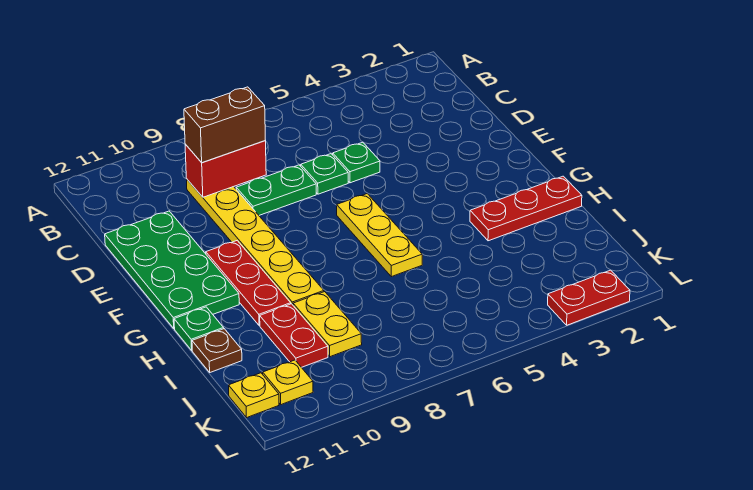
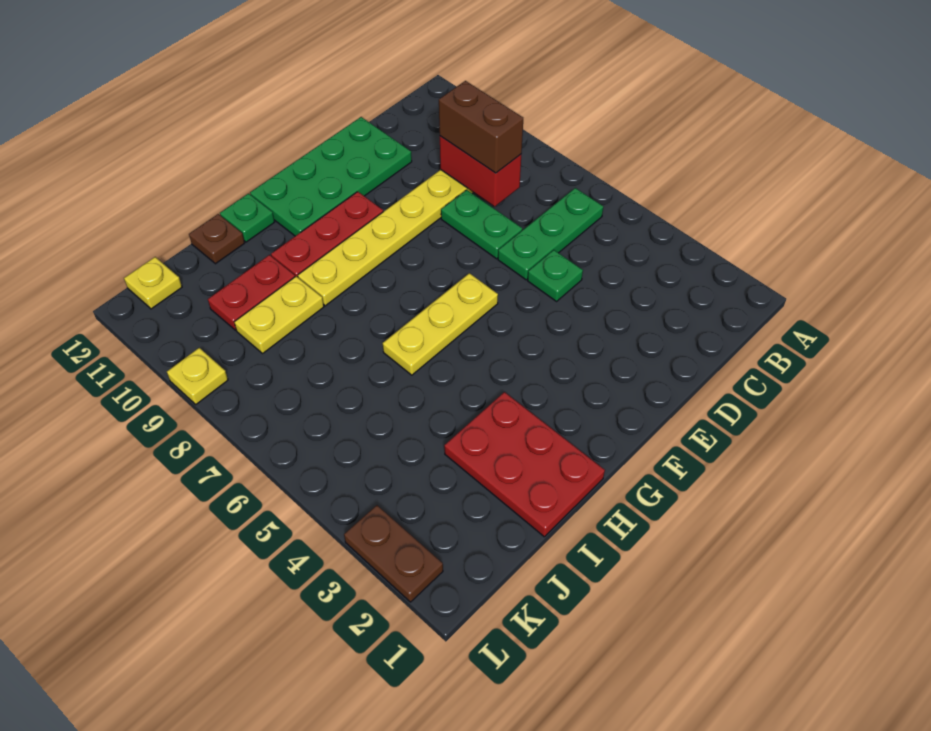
green plate D6 level 1 -> green plate B6:D6 level 1
red plate H1:H3 level 1 -> red plate H1:I3 level 1
yellow plate K11 level 1 -> yellow plate L9 level 1
red plate L2:L3 level 1 -> brown plate L2:L3 level 1

